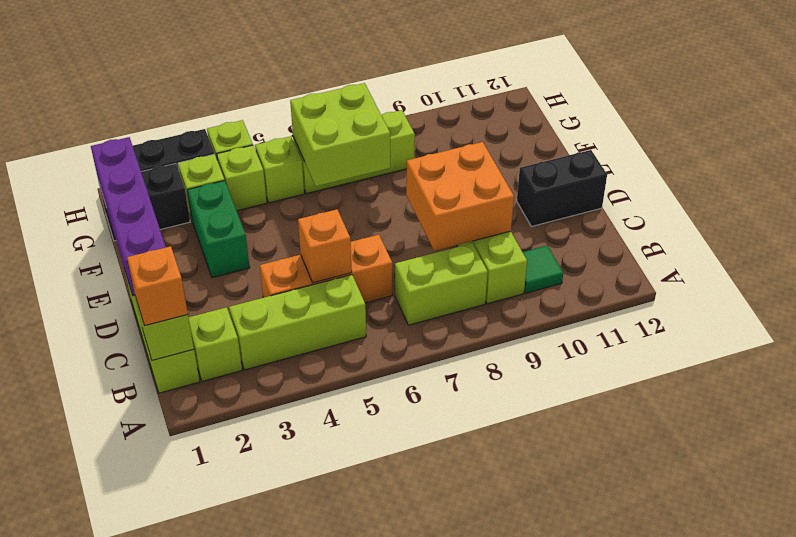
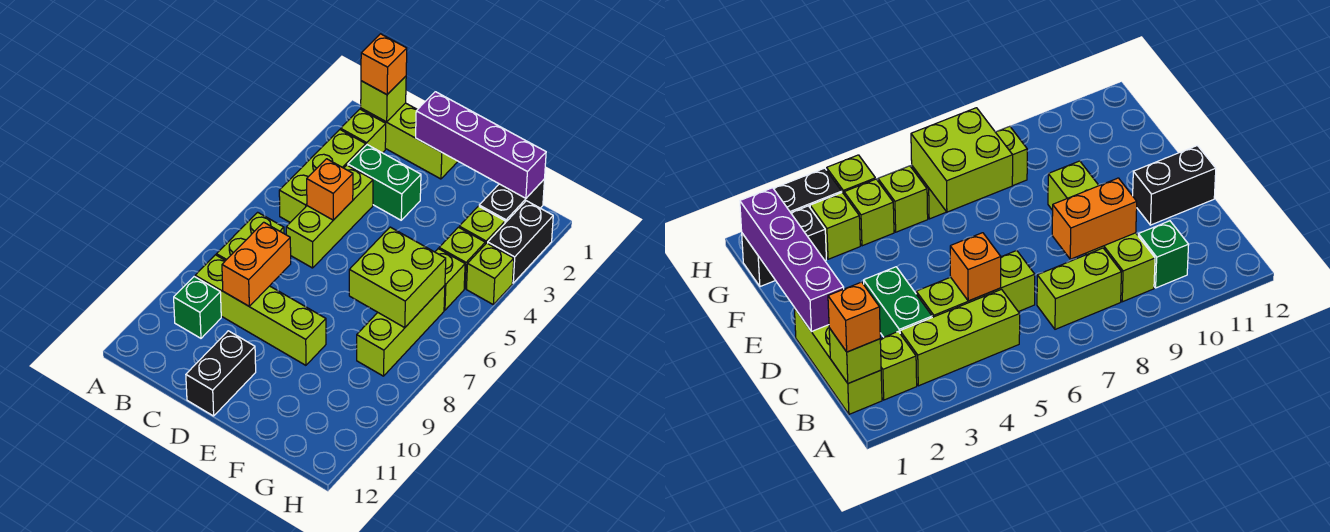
green tile B10 level 1 -> green brick B10 level 1
orange brick C4:C6 level 1 -> lime brick C4:C6 level 1
orange brick C8:D9 level 2 -> orange brick C8:C9 level 2
green brick E3:F3 level 1 -> green brick C3:D3 level 1

